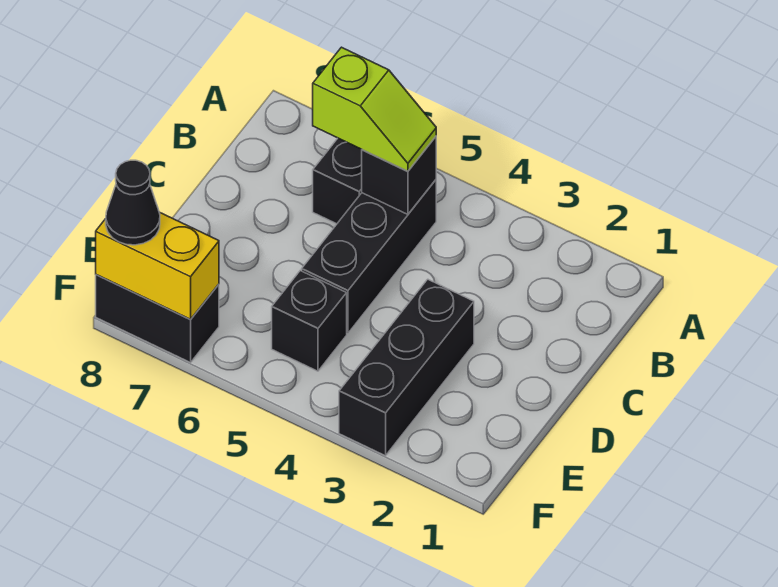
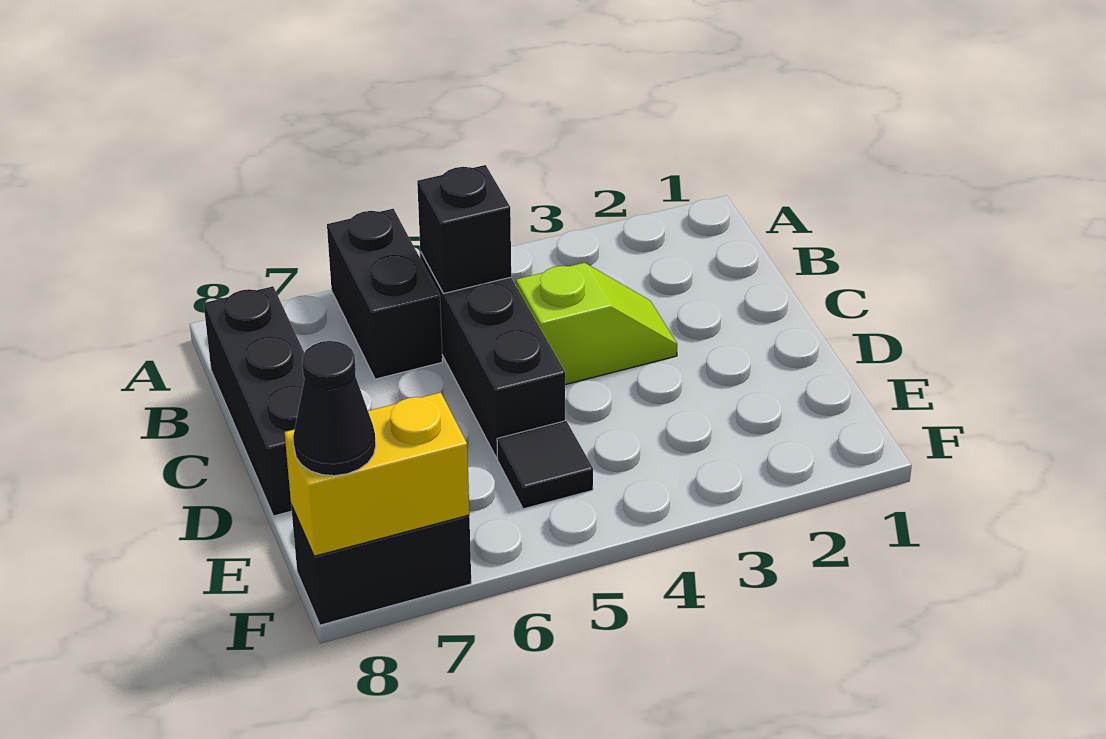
lime slope B5:B6 level 3 top 6 -> lime slope C3:C4 level 1 top 4
black brick D3:F3 level 1 -> black brick B8:D8 level 1
black brick E5 level 1 -> black tile E5 level 1

